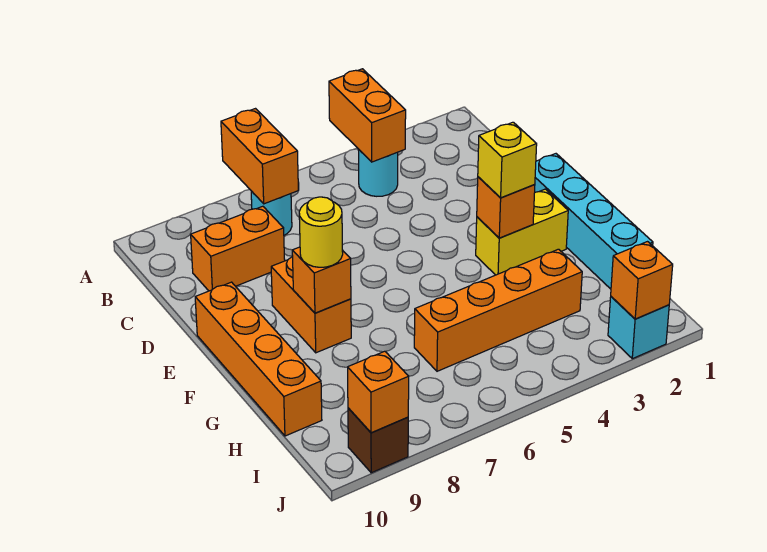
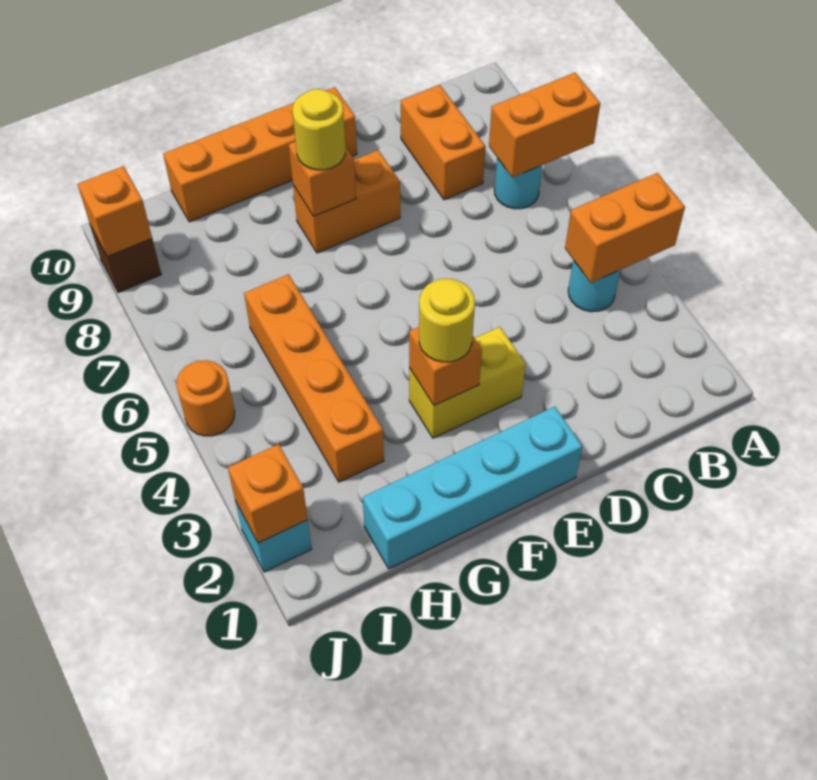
yellow brick F2:F3 level 1 -> yellow brick E3:F3 level 1
yellow brick F3 level 3 -> yellow round brick F3 level 3
none -> orange round brick J5 level 1

